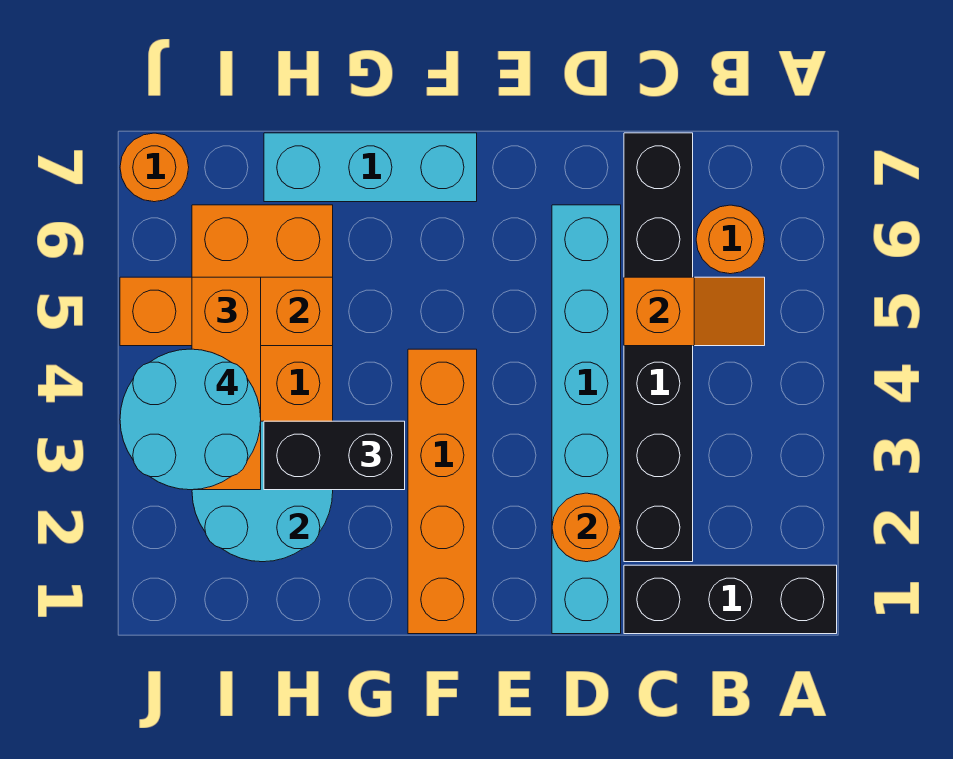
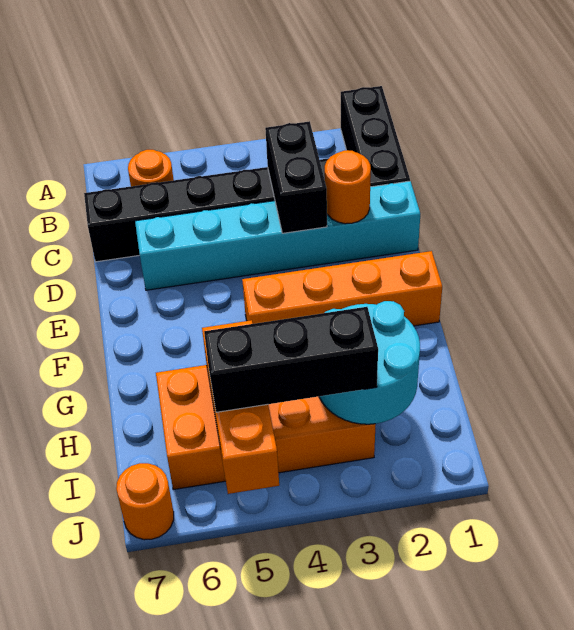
orange slope B5:C5 level 2 top C -> none
cyan brick F7:H7 level 1 -> none
black brick G3:H3 level 3 -> black brick C3:D3 level 2
orange brick I3:I5 level 3 -> black brick I3:I5 level 3
cyan round brick I3:J4 level 4 -> none

